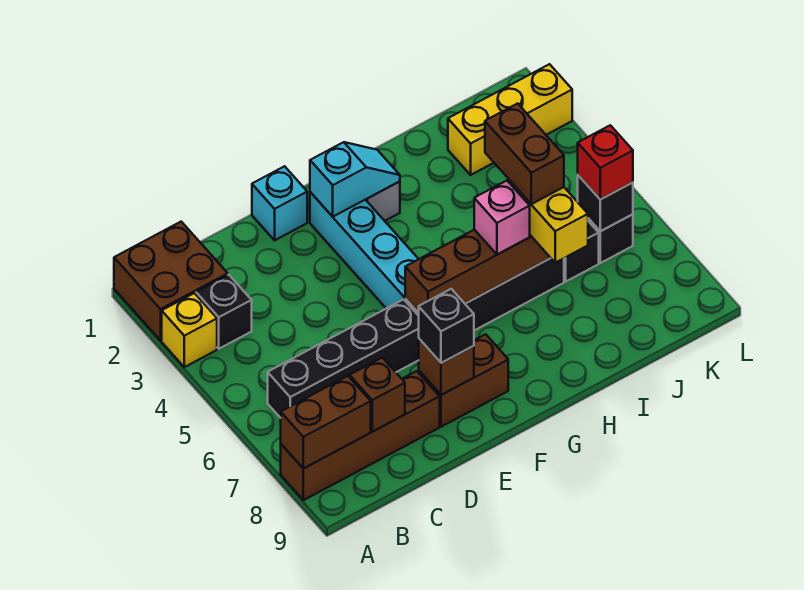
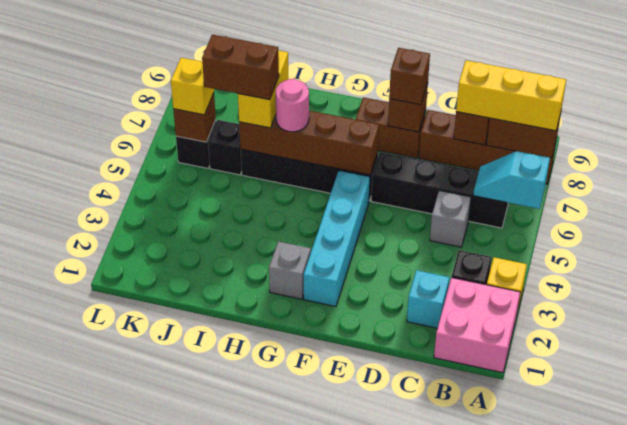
brown brick A1:B2 level 1 -> pink brick A1:B2 level 1
none -> grey brick C5 level 1
cyan brick E1 level 1 -> cyan brick C2 level 1
black brick E8 level 3 -> brown brick E8 level 3
cyan slope F2:G2 level 2 top F -> cyan slope A6:B6 level 2 top A
pink brick H6 level 3 -> pink round brick H6 level 3
brown brick I5:I6 level 4 -> brown brick I6:J6 level 4
yellow brick J2:L2 level 1 -> yellow brick A8:C8 level 3
black brick K6 level 2 -> brown brick K6 level 2
red brick K6 level 3 -> yellow brick K6 level 3

